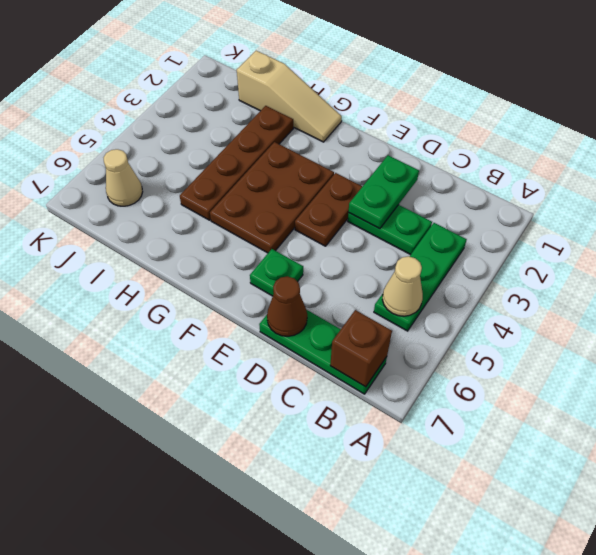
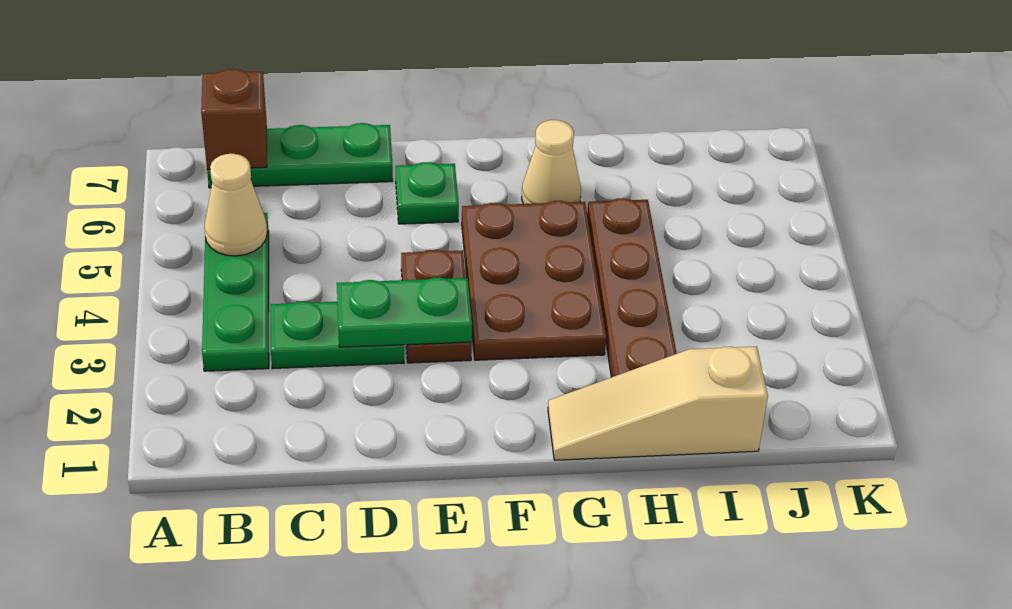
green plate D2:D3 level 2 -> green plate D3:E3 level 2
brown cone D7 level 2 -> none
tan cone J6 level 1 -> tan cone G6 level 1

